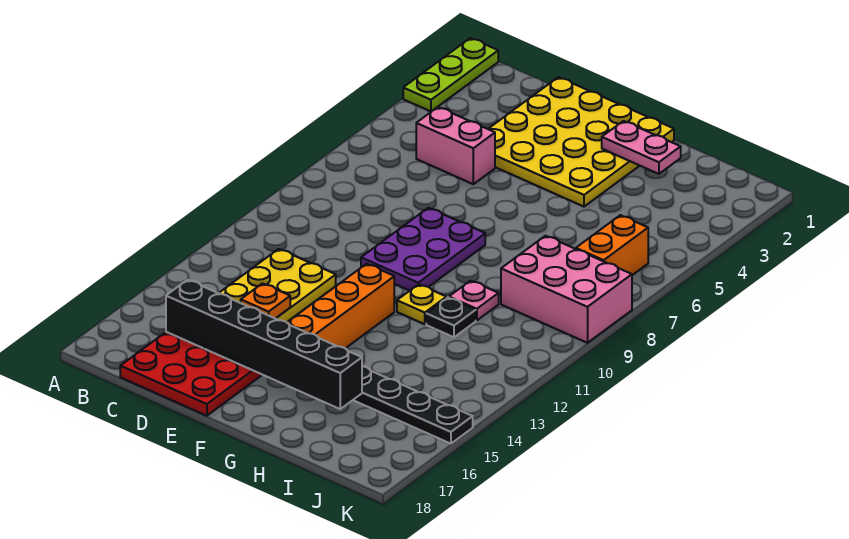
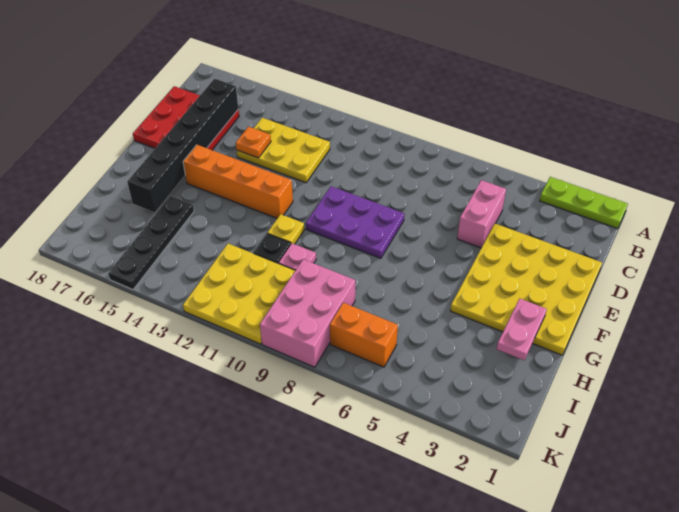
none -> yellow plate I10:K12 level 1

